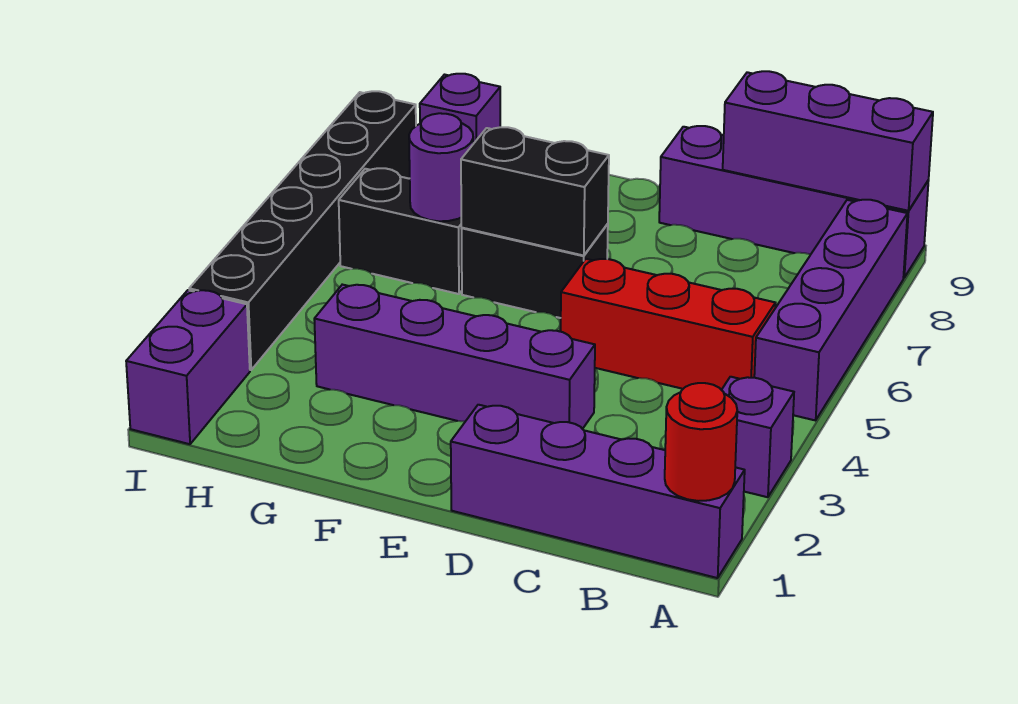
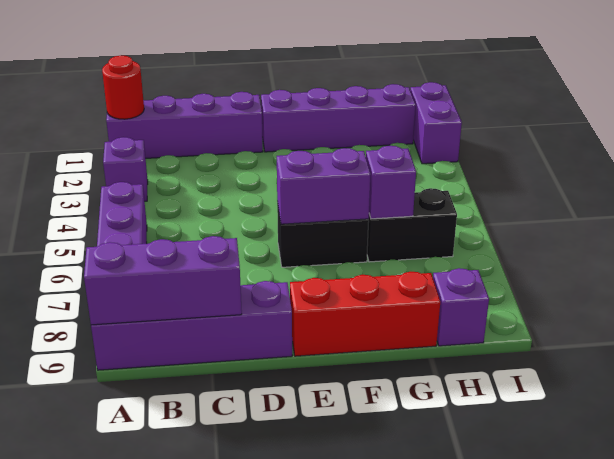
red brick B5:D5 level 1 -> red brick E9:G9 level 1
purple brick D3:G3 level 1 -> purple brick E1:H1 level 1
black brick E6:F6 level 2 -> purple brick E6:F6 level 2
purple round brick G6 level 2 -> purple brick G6 level 2
black brick I3:I8 level 1 -> none

